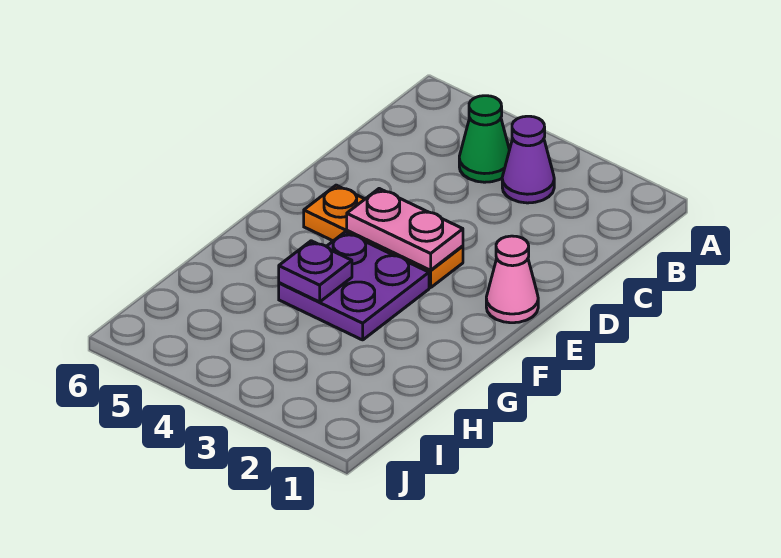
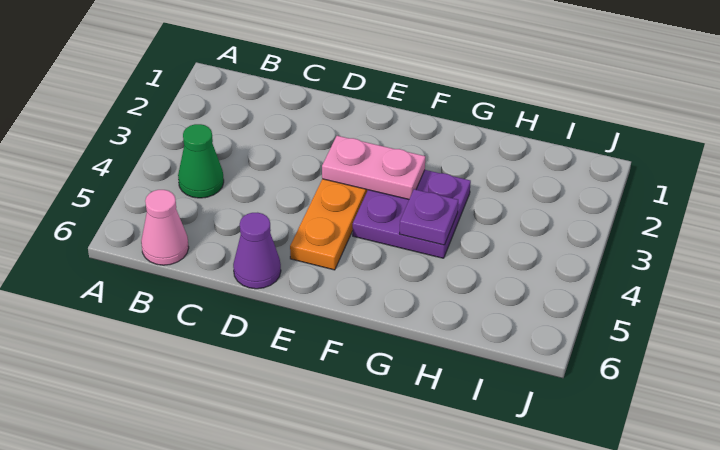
purple cone B3 level 1 -> purple cone D6 level 1
pink cone E1 level 1 -> pink cone B6 level 1
pink plate E3:E4 level 2 -> pink plate E3:F3 level 2

